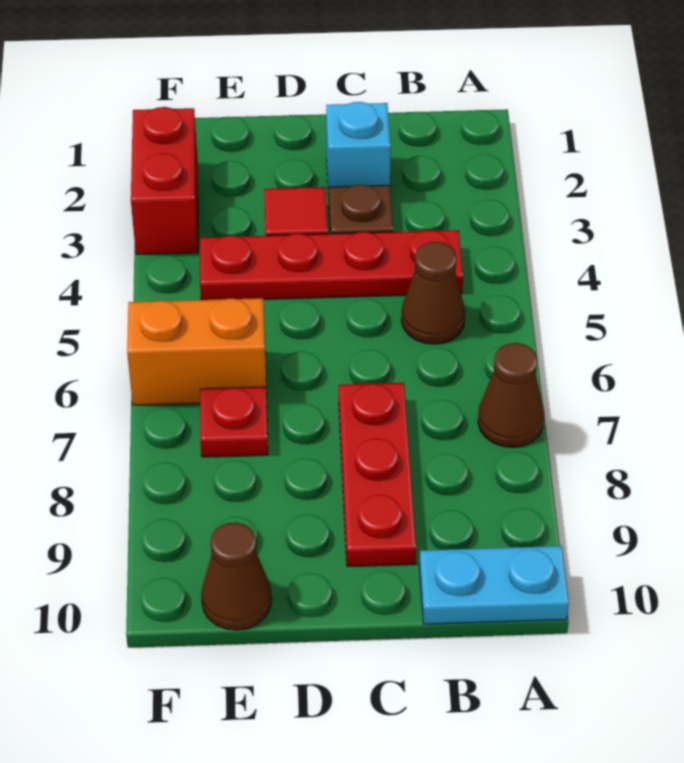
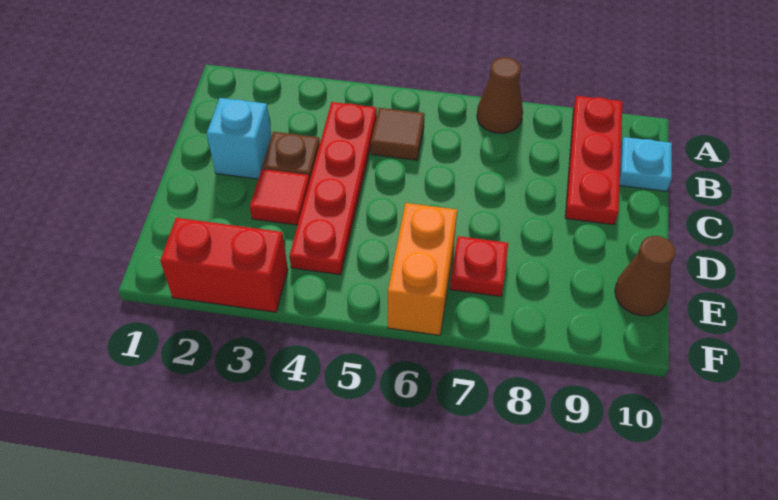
cyan plate A10:B10 level 1 -> cyan plate B10 level 1
brown cone B5 level 1 -> brown tile B5 level 1
red plate C7:C9 level 1 -> red plate A9:C9 level 1

